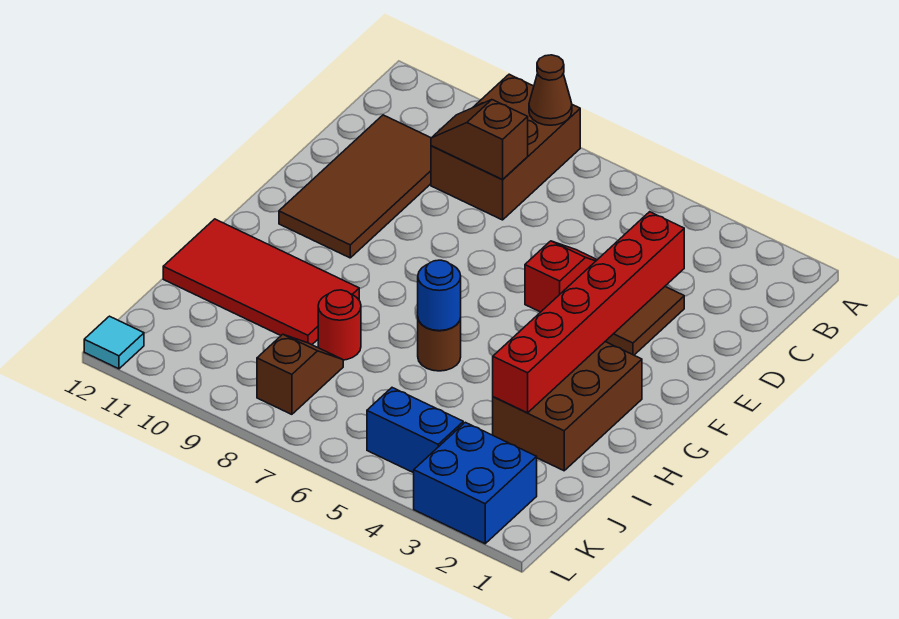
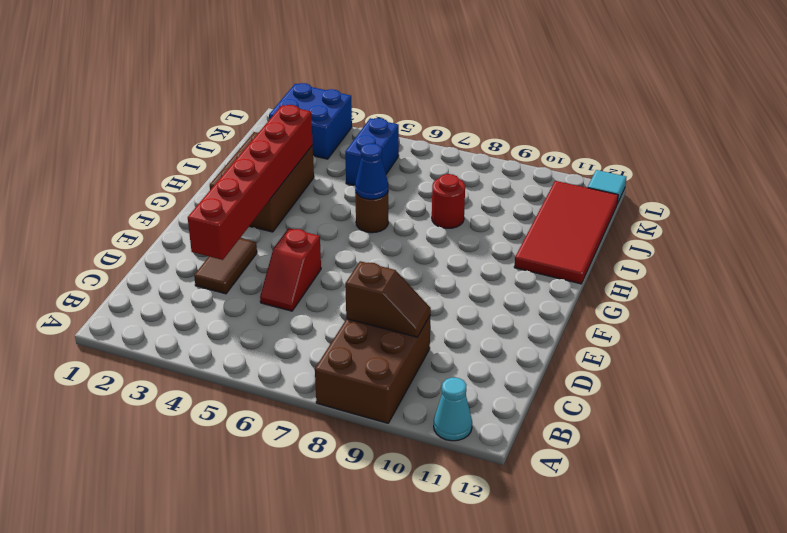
brown cone A8 level 2 -> none
none -> cyan cone A11 level 1
brown tile C10:F11 level 1 -> none
blue round brick H6 level 2 -> blue cone H6 level 2
red tile H9:I12 level 1 -> red tile H11:K12 level 1
brown slope J8:K8 level 1 top K -> none
blue brick K4:K5 level 1 -> blue brick J5:K5 level 1

